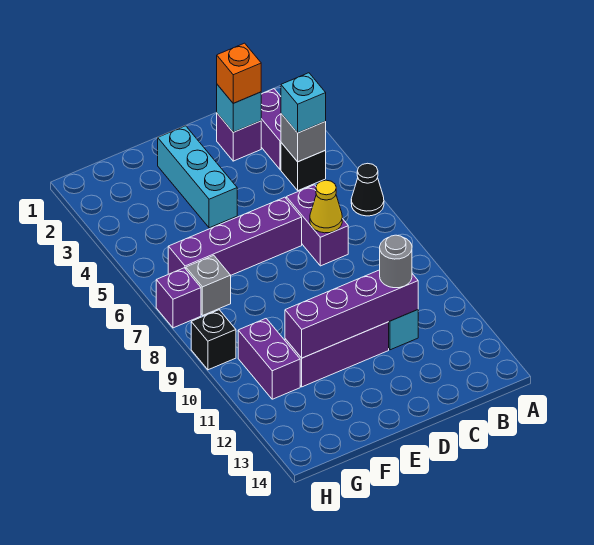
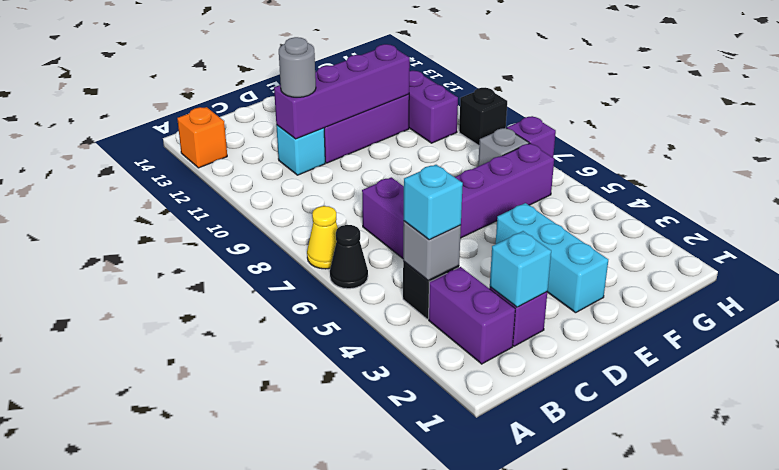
orange brick C2 level 3 -> orange brick A13 level 1
yellow cone C7 level 2 -> yellow cone A7 level 1

